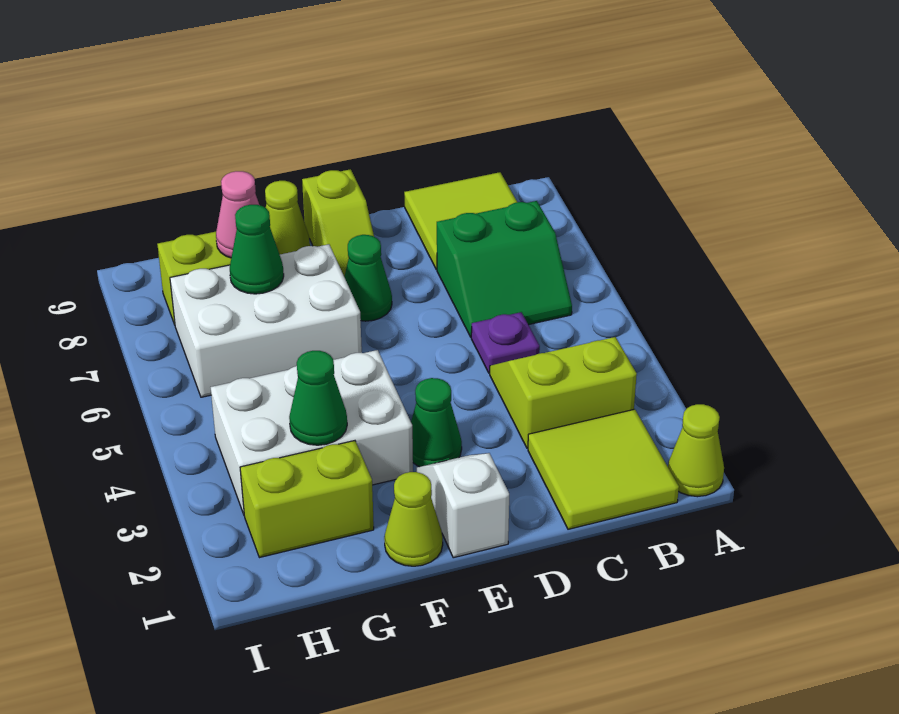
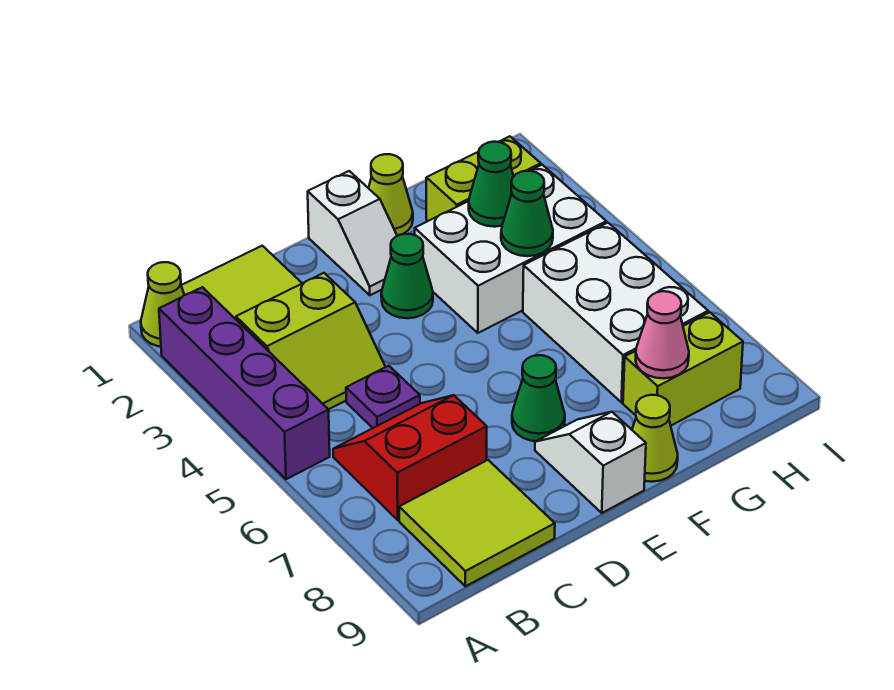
none -> purple brick A2:A5 level 1
green slope B6:C7 level 1 top 7 -> red slope B6:C7 level 1 top 7
lime slope E8:E9 level 1 top 9 -> white slope E8:E9 level 1 top 9
white brick F6:H7 level 1 -> white brick G5:H7 level 1
green cone G7 level 2 -> green cone G4 level 2

